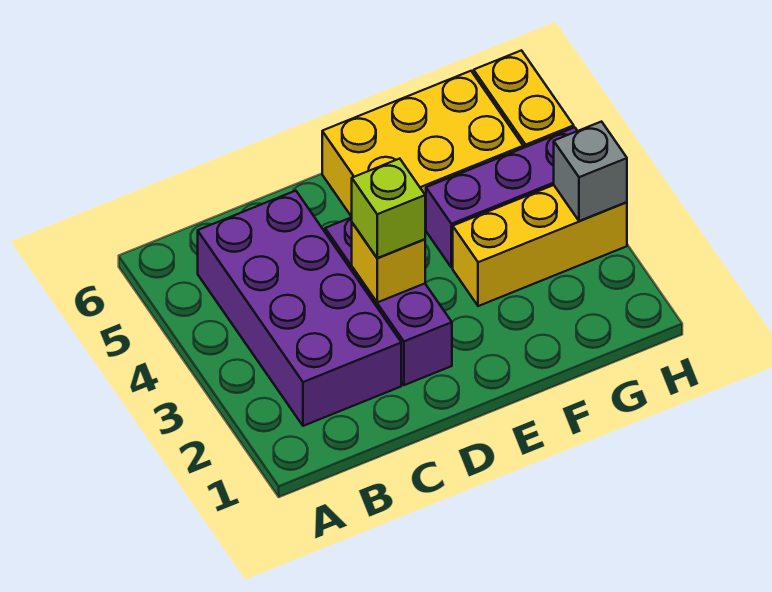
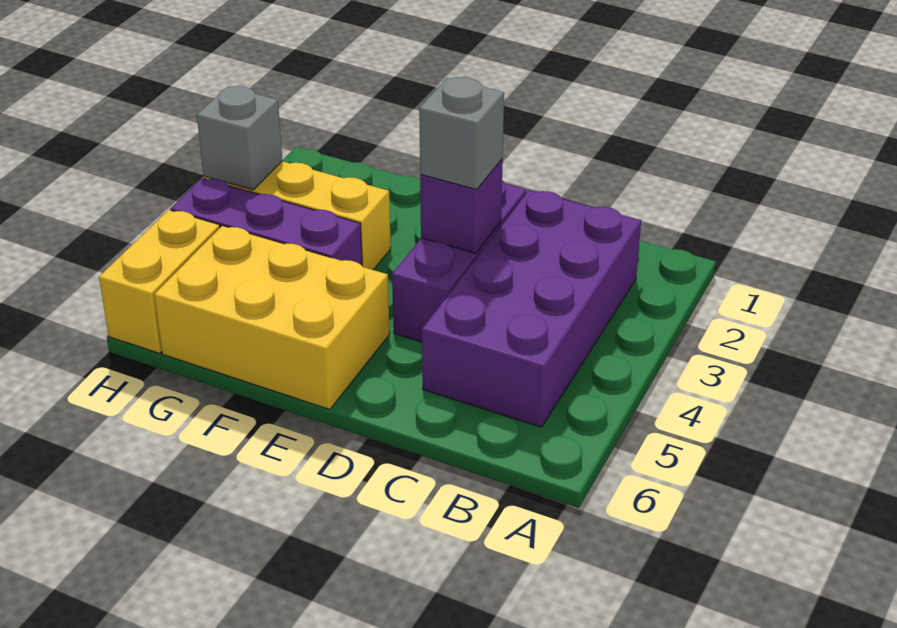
yellow brick D3 level 2 -> purple brick D3 level 2
lime brick D3 level 3 -> grey brick D3 level 3

